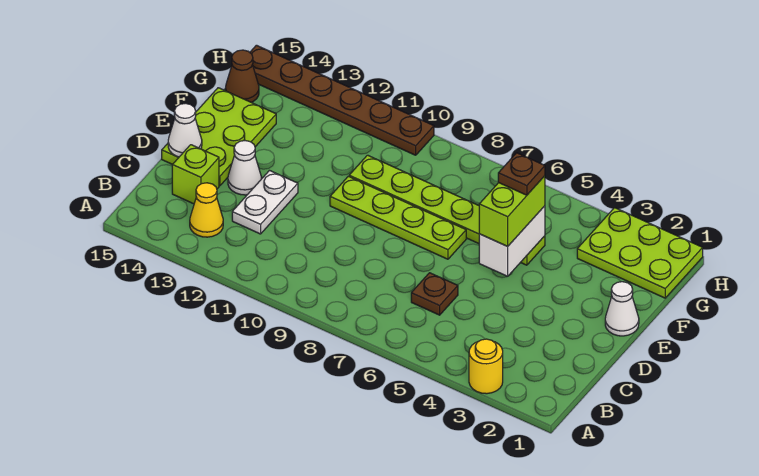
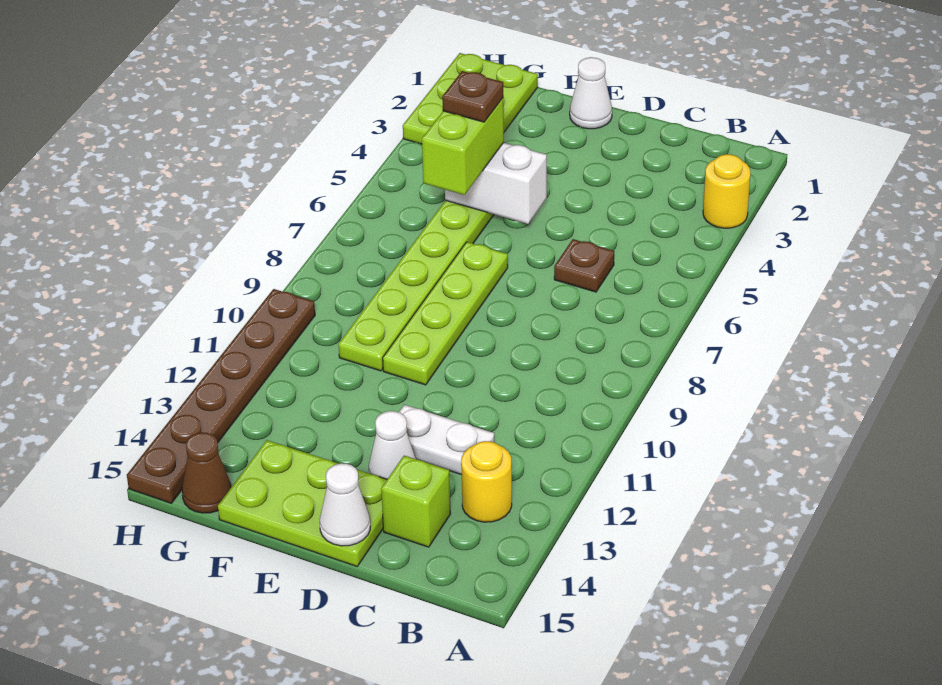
yellow cone B13 level 1 -> yellow round brick B13 level 1
lime brick E5:F5 level 3 -> lime brick F5:F6 level 3

